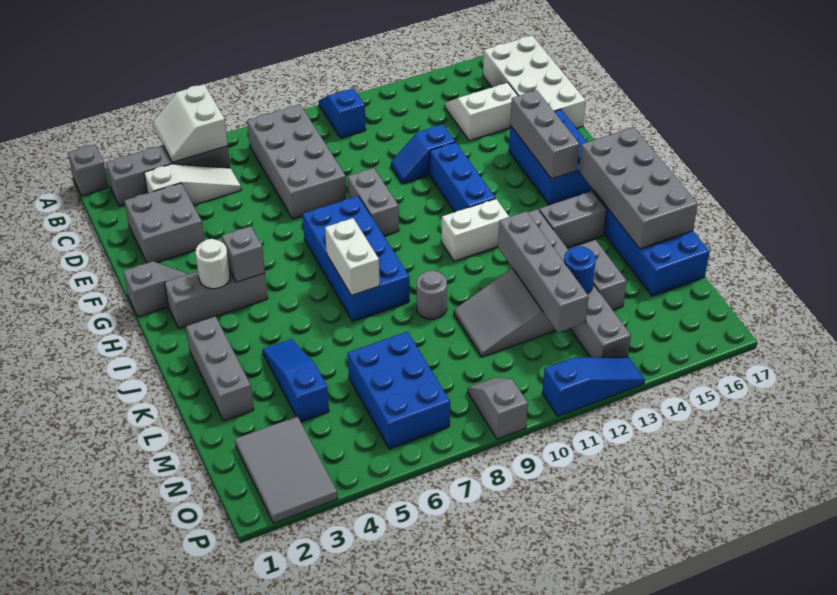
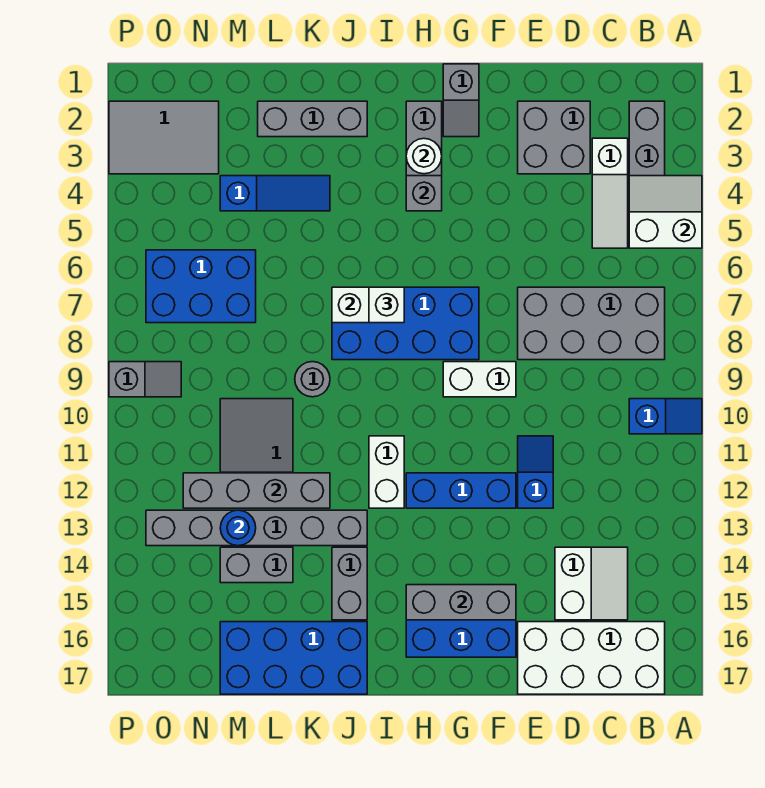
grey brick A1 level 1 -> none
grey brick F9:G9 level 1 -> white brick F9:G9 level 1
none -> white brick I7 level 3
grey brick I16:L17 level 2 -> none
blue slope P11:P13 level 1 top 11 -> none

